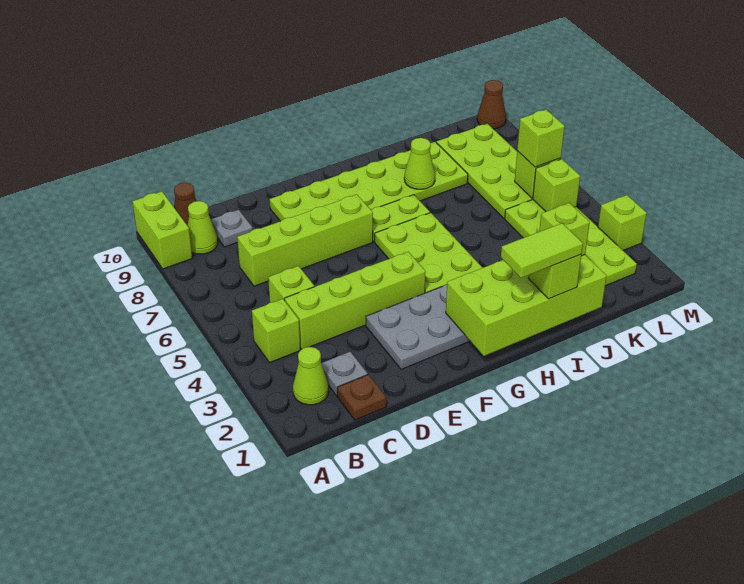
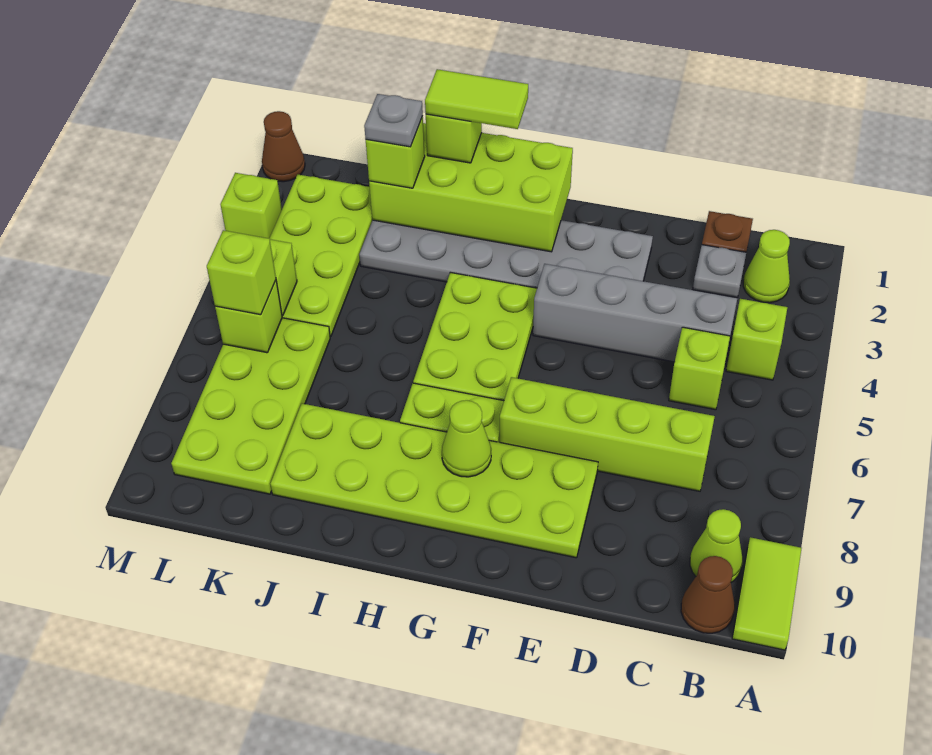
lime brick A9:A10 level 1 -> lime tile A9:A10 level 1
lime brick C4:F4 level 1 -> grey brick C4:F4 level 1
grey plate C9 level 1 -> grey plate J2 level 4
lime cone I8 level 2 -> lime cone G8 level 2
brown cone M10 level 1 -> brown cone M1 level 1

